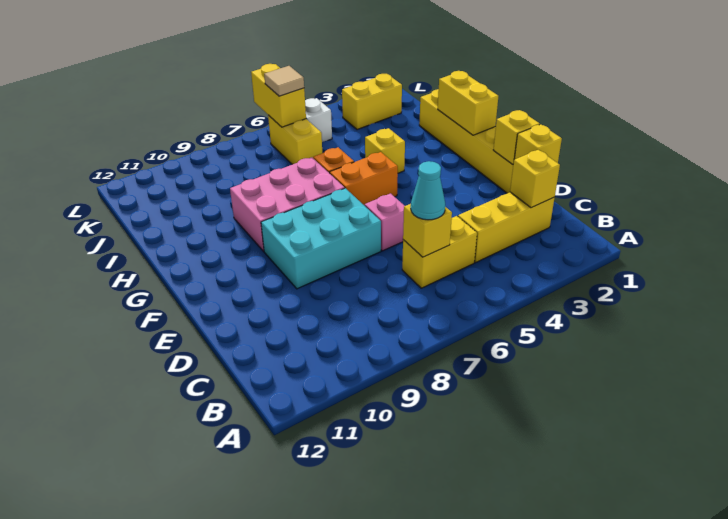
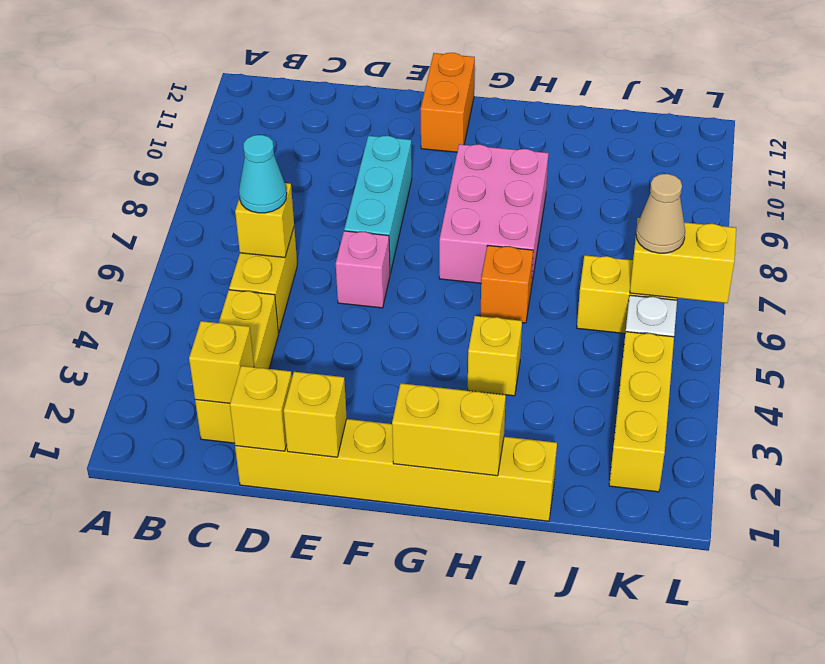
cyan brick E7:F9 level 1 -> cyan brick E7:E9 level 1
orange brick G5:G6 level 1 -> orange brick F11:F12 level 1
yellow brick K2:K3 level 1 -> yellow brick K2:K4 level 1
tan tile K6 level 3 -> tan cone K6 level 3

